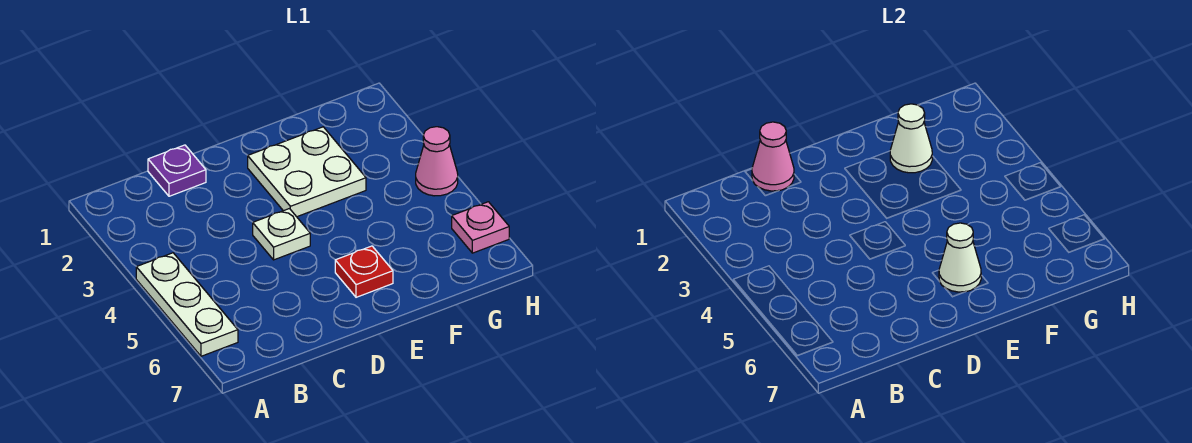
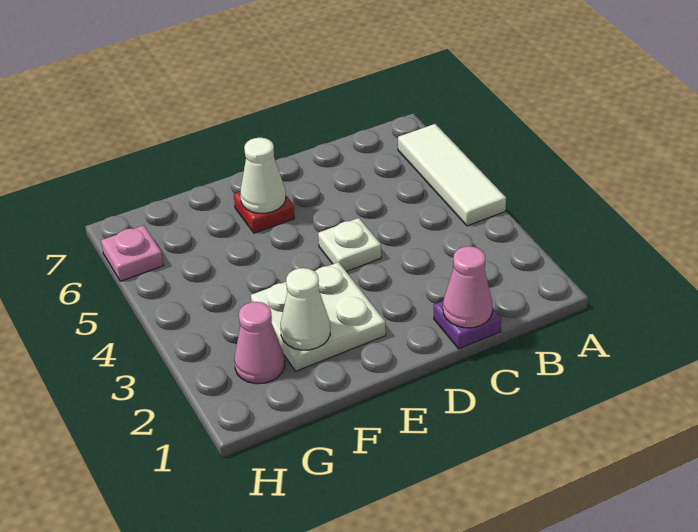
white plate A4:A6 level 1 -> white tile A4:A6 level 1
pink cone H4 level 1 -> pink cone G2 level 1

